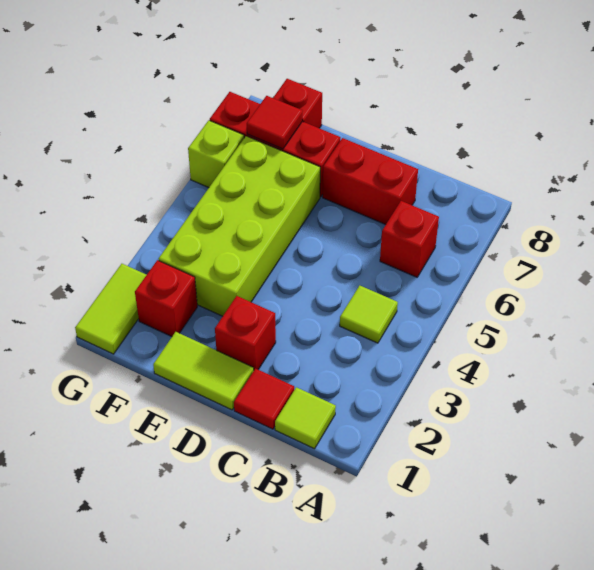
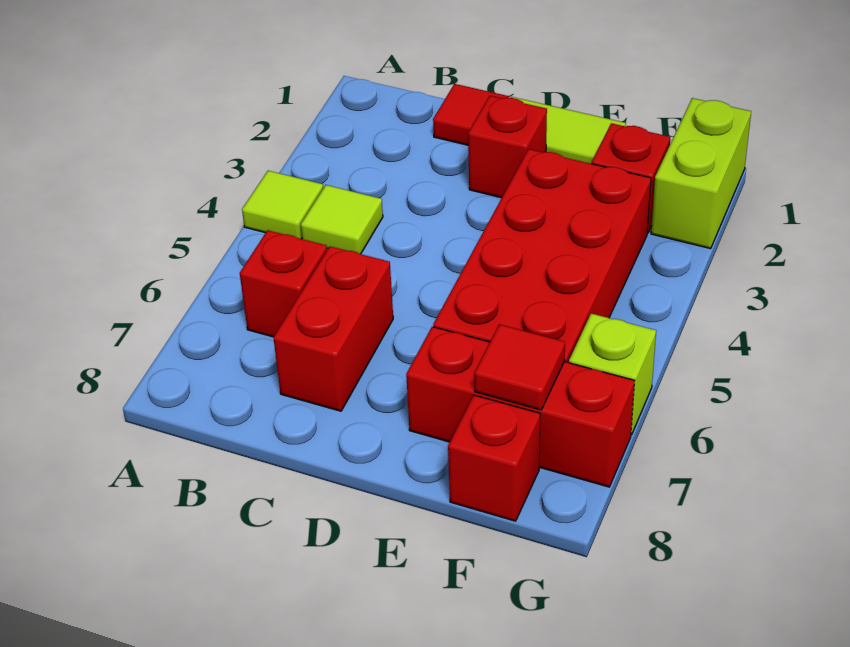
lime tile B1 level 1 -> lime tile A4 level 1
red brick C7:D7 level 1 -> red brick C6:C7 level 1
lime brick E3:F6 level 1 -> red brick E3:F6 level 1
lime tile G1:G2 level 1 -> lime brick G1:G2 level 1

